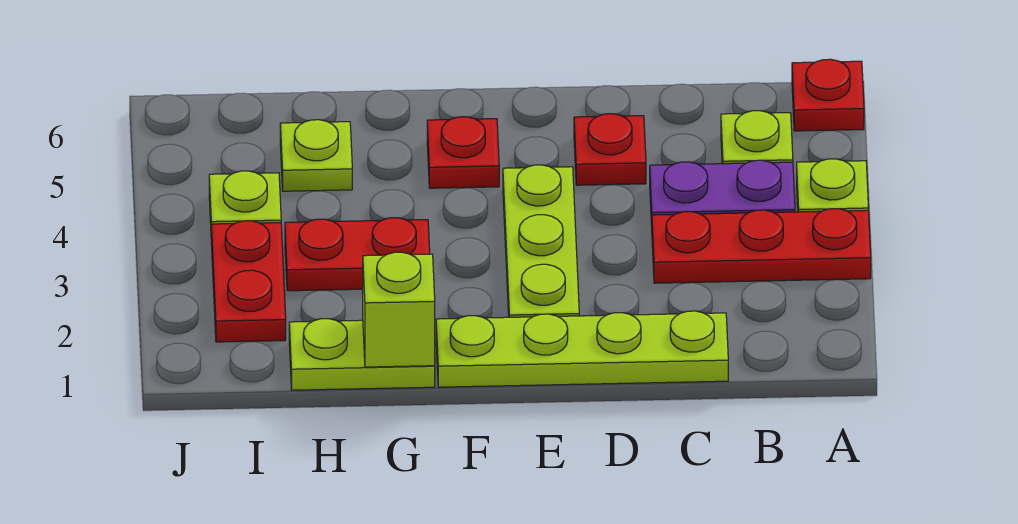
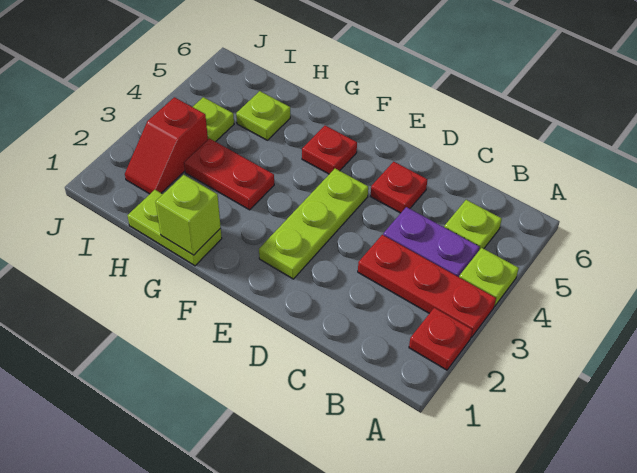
red plate A6 level 1 -> red plate A2 level 1
lime plate C1:F1 level 1 -> none
red plate I2:I3 level 1 -> red slope I2:I3 level 1 top 3

